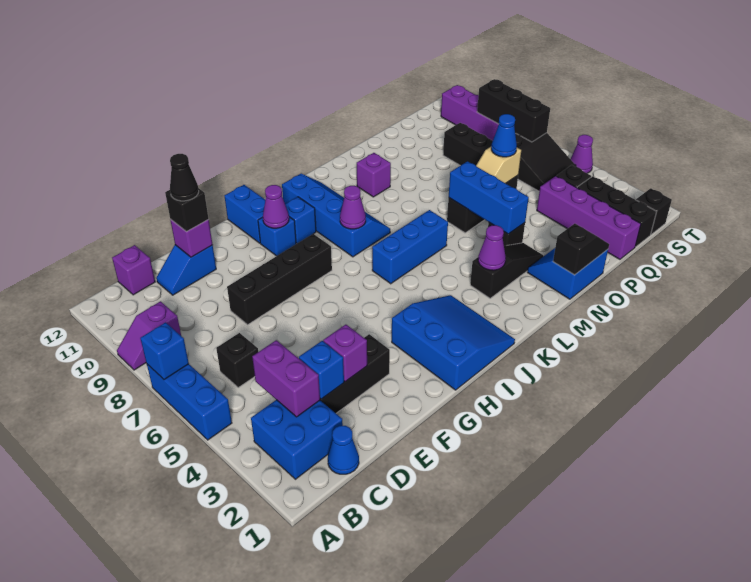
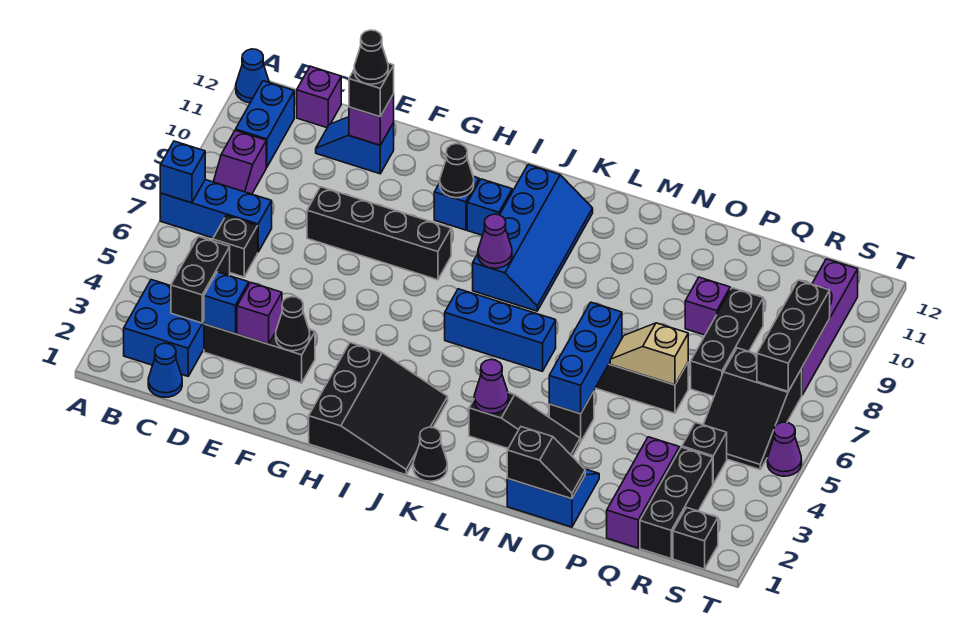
blue brick A5:A7 level 1 -> blue brick A7:C7 level 1
purple slope A9:B9 level 1 top B -> purple slope B8:B9 level 1 top 9
purple brick C3:C4 level 2 -> black brick C3:C4 level 2
none -> black cone F3 level 2
blue slope H1:J3 level 1 top H -> black slope H1:J3 level 1 top H
purple cone H10 level 2 -> black cone H10 level 2
blue brick H11:H12 level 1 -> blue brick B10:B11 level 1
none -> black cone K1 level 1
purple brick M10 level 1 -> purple brick P9 level 1
blue cone P6 level 3 -> blue cone A12 level 1
purple brick Q1:Q4 level 1 -> purple brick Q1:Q3 level 1

